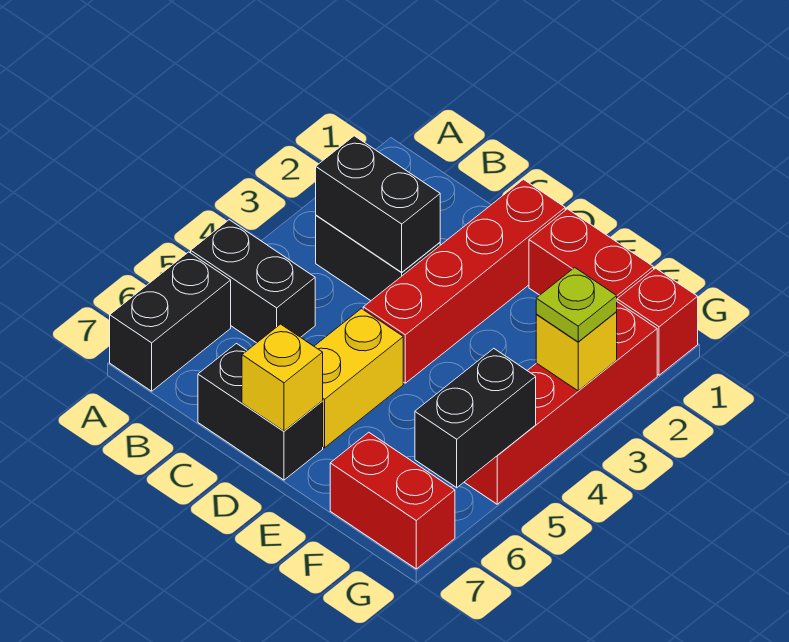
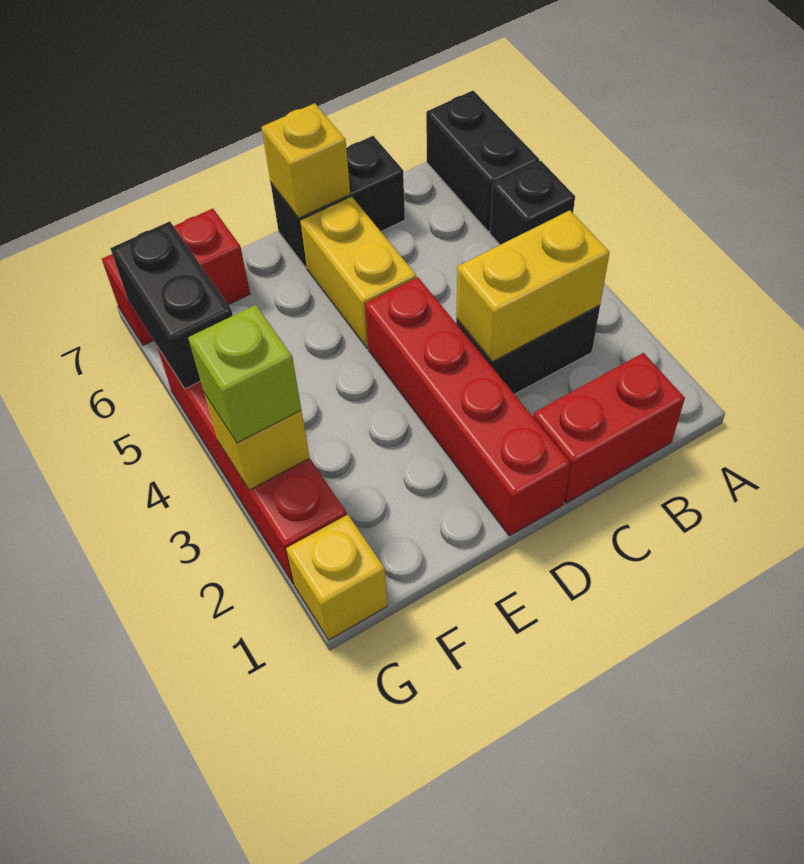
black brick A5:B5 level 1 -> black brick A5 level 1
black brick B3:C3 level 2 -> yellow brick B3:C3 level 2
red brick E1:F1 level 1 -> red brick B1:C1 level 1
red brick G1 level 1 -> yellow brick G1 level 1
lime plate G3 level 3 -> lime brick G3 level 3

